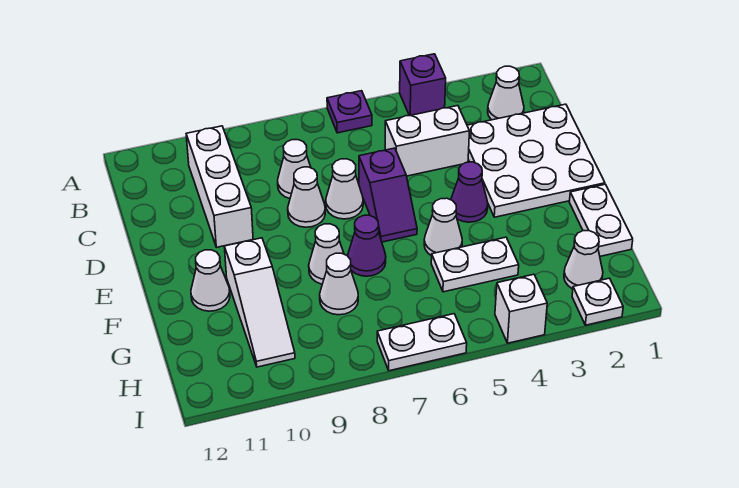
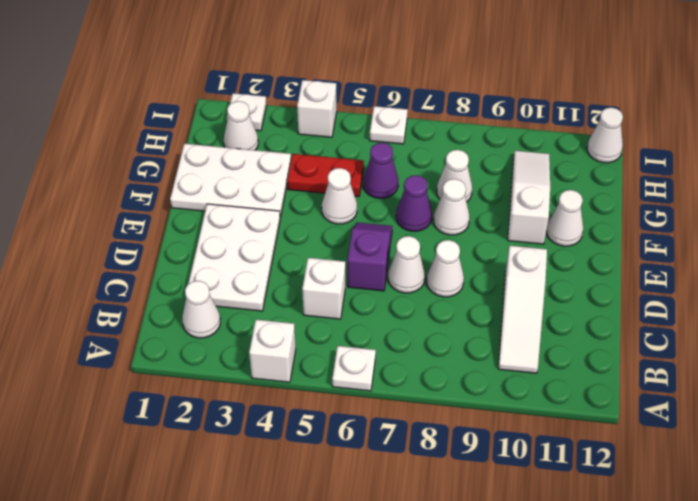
purple brick A4 level 1 -> white brick A4 level 1
purple plate A6 level 1 -> white plate A6 level 1
white brick B10:D10 level 1 -> white slope B10:D10 level 1 top D
white plate C1:E3 level 1 -> white plate C2:E3 level 1
white brick C4:C5 level 1 -> white brick C5 level 1
white cone C8 level 1 -> white cone I12 level 1
purple cone E4 level 1 -> purple cone G6 level 1
white plate F1:G1 level 1 -> white plate F1:G3 level 1
white plate G4:G5 level 1 -> red plate G4:G5 level 1
white plate I6:I7 level 1 -> white plate I6 level 1

